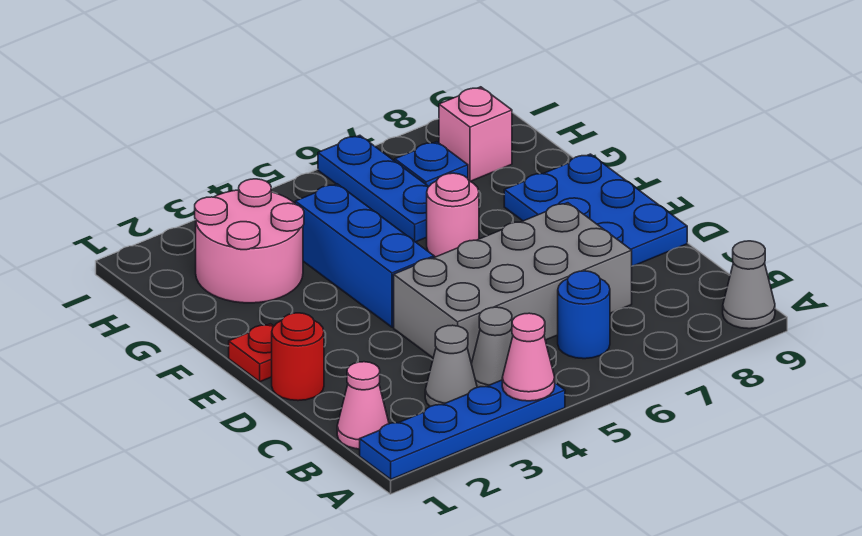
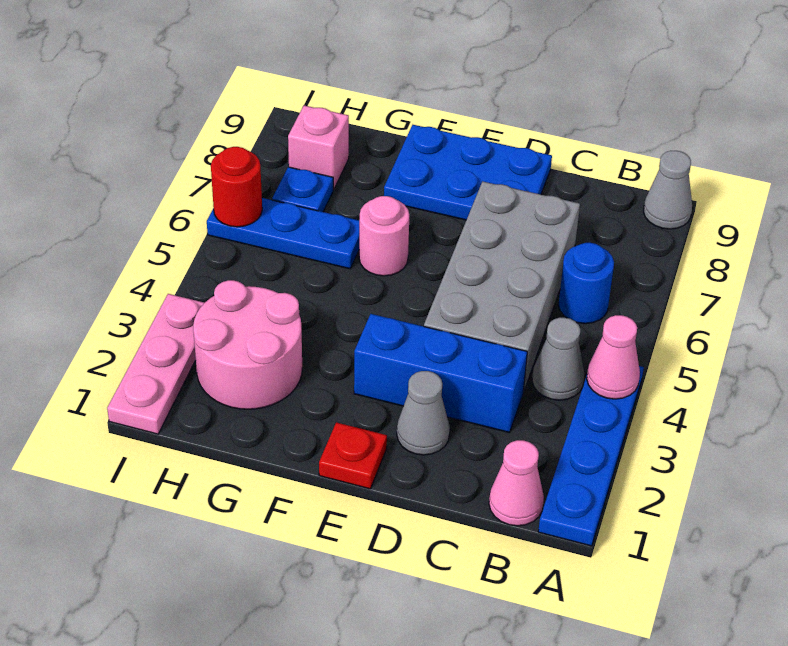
grey cone B3 level 1 -> grey cone D2 level 1
red round brick D1 level 1 -> red round brick I6 level 2
blue brick E4:G4 level 1 -> blue brick C3:E3 level 1
none -> pink plate I1:I3 level 1

